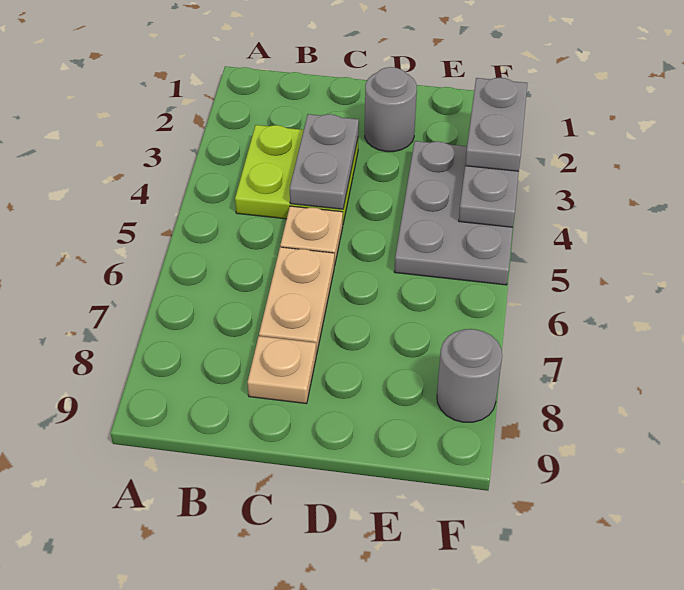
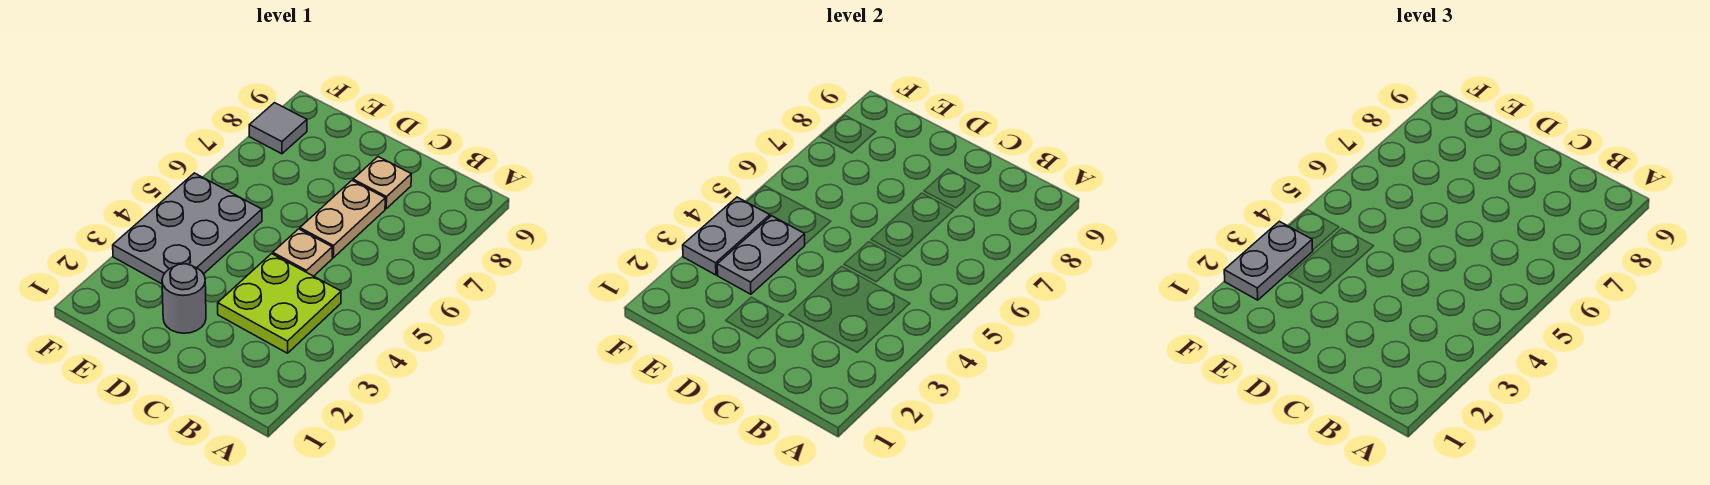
grey plate C3:C4 level 2 -> grey plate E3:E4 level 2
grey round brick F8 level 1 -> grey tile F8 level 1

